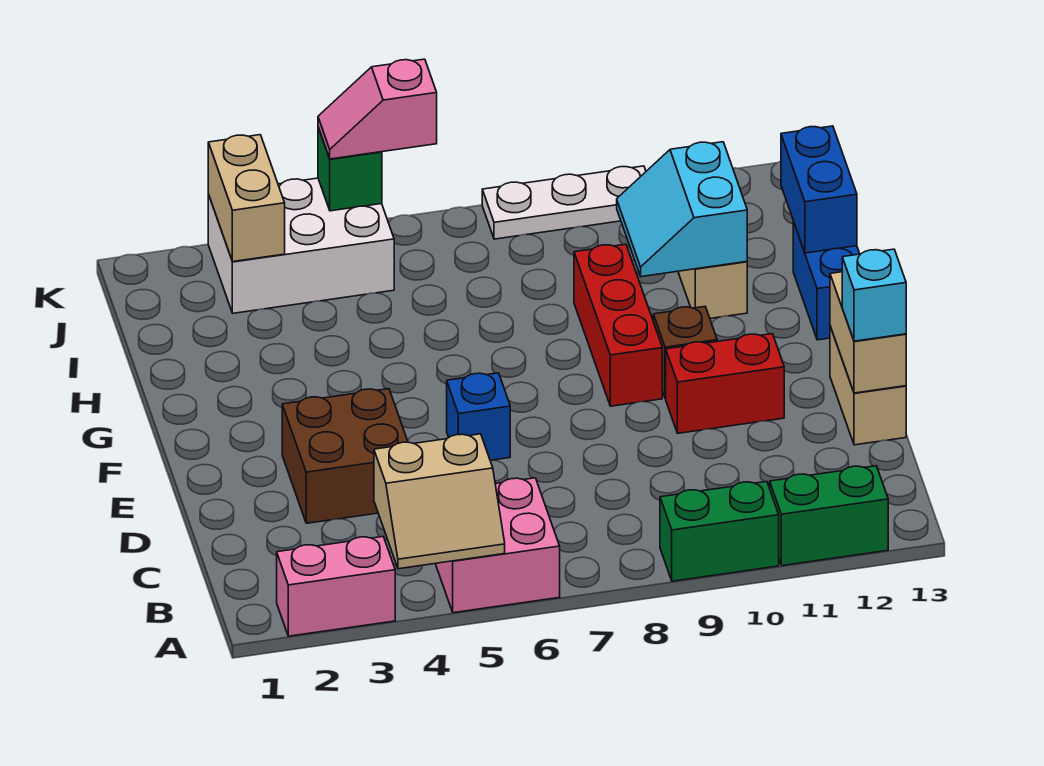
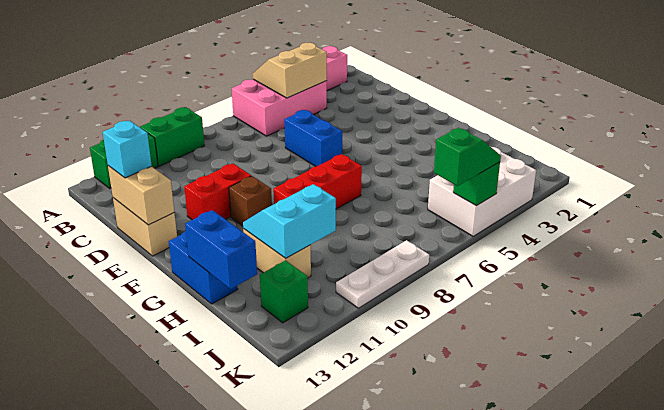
pink brick A5:B6 level 1 -> pink brick A4:B6 level 1
brown brick D3:E4 level 1 -> none
blue brick E6 level 1 -> blue brick D6:E6 level 1
red brick F9:H9 level 1 -> red brick G7:G9 level 1
cyan slope H10:I11 level 2 top 11 -> cyan slope H10:I11 level 2 top I
tan brick J3:K3 level 2 -> none
none -> green brick J12 level 1
pink slope K5:K6 level 3 top 6 -> green slope K5:K6 level 3 top 6

